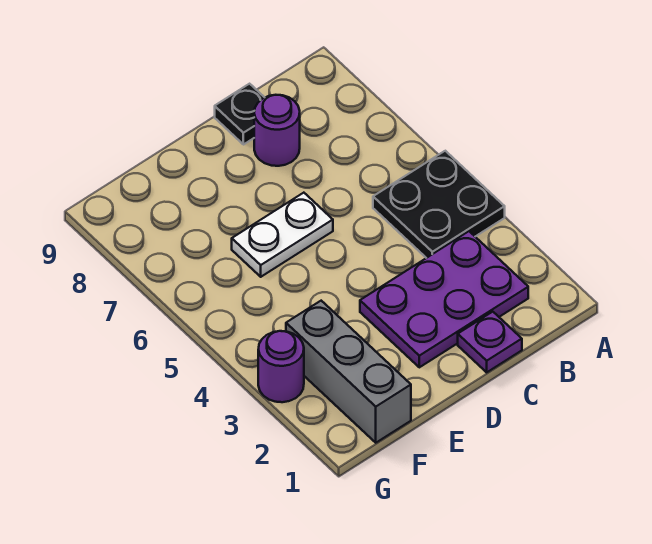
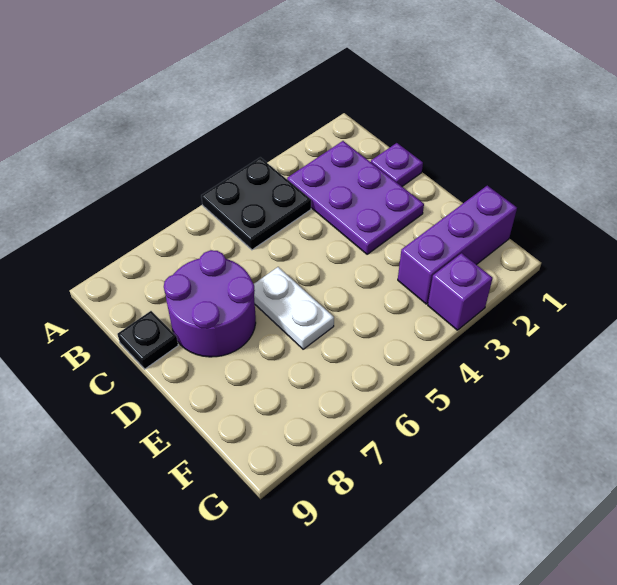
purple round brick C8 level 1 -> purple round brick C7:D8 level 1
grey brick F1:F3 level 1 -> purple brick F1:F3 level 1
purple round brick G3 level 1 -> purple brick G3 level 1

